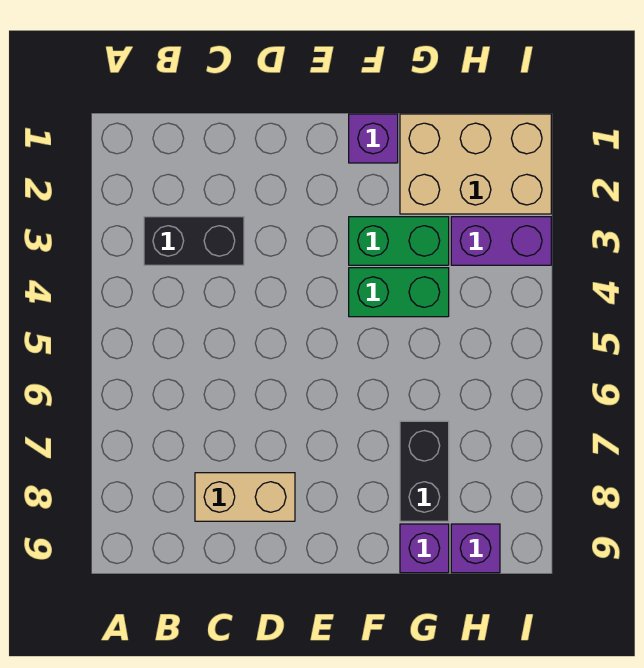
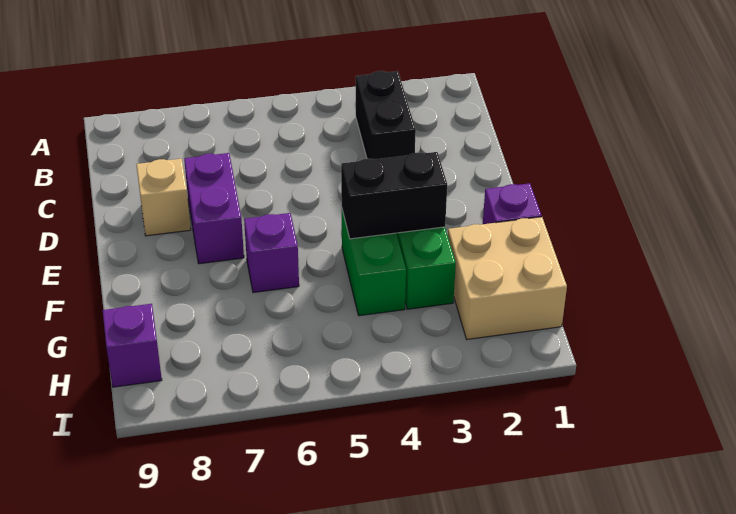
tan brick C8:D8 level 1 -> tan brick D8 level 1
tan brick G1:I2 level 1 -> tan brick G1:H2 level 1
black brick G7:G8 level 1 -> black brick F3:F4 level 2
purple brick G9 level 1 -> purple brick F6 level 1
purple brick H3:I3 level 1 -> purple brick D7:E7 level 1

